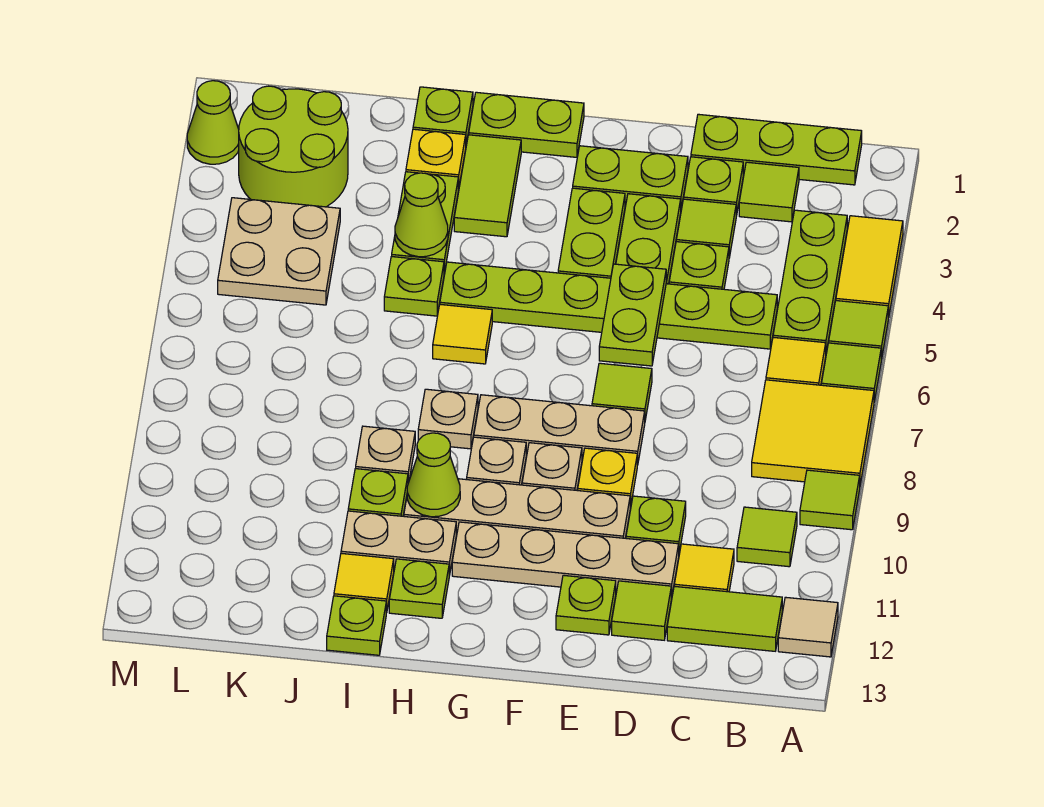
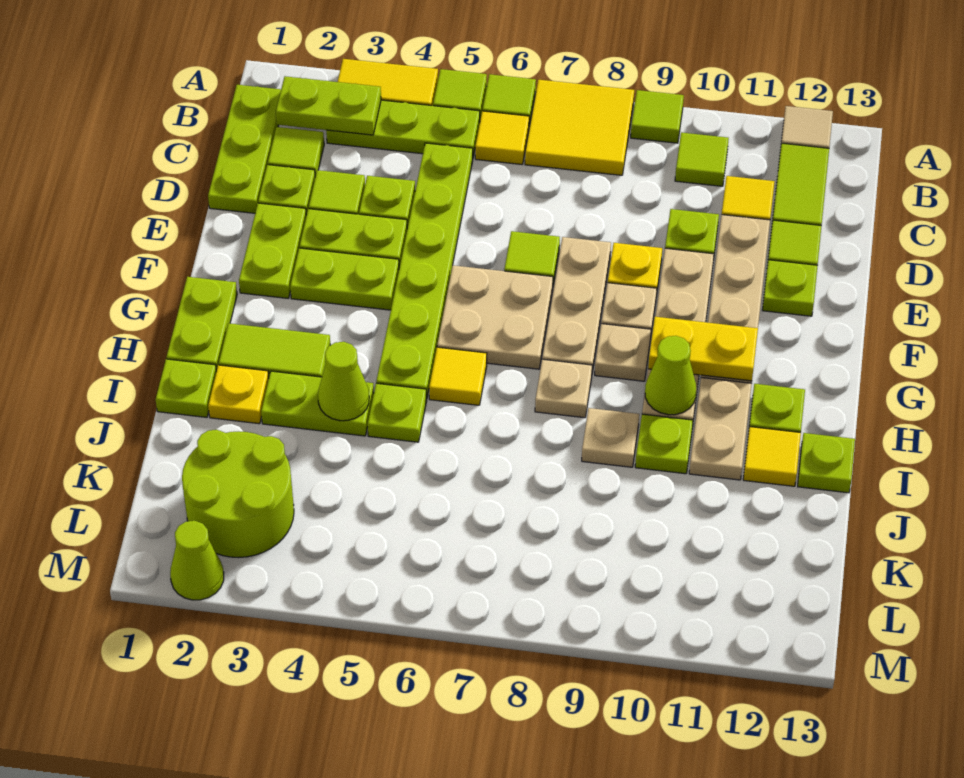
lime plate E5:E6 level 2 -> lime plate B2:B3 level 2
none -> yellow plate G10:G11 level 2
tan plate K4:L5 level 1 -> tan plate F6:G7 level 1

